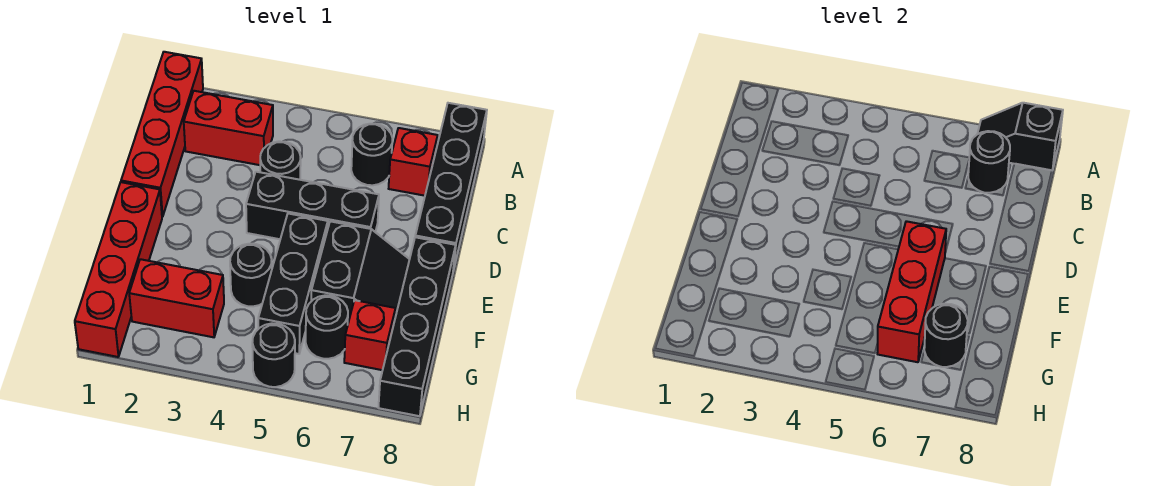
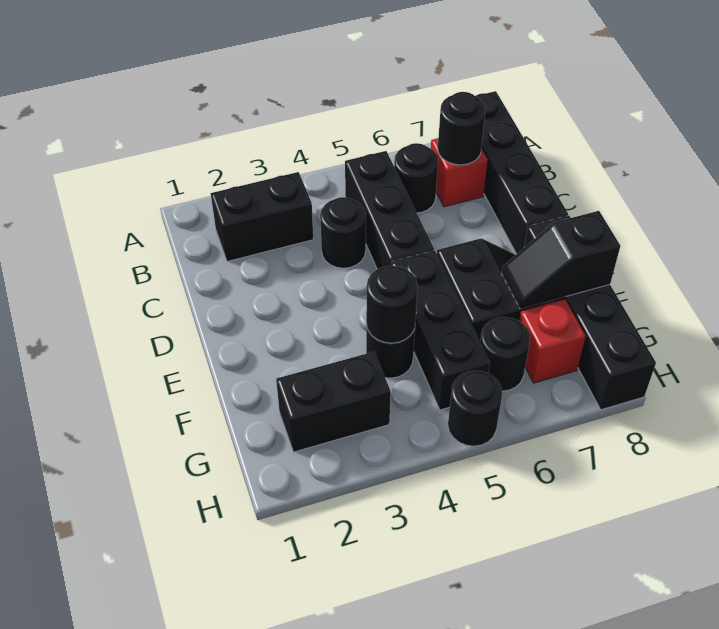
red brick A1:D1 level 1 -> none
black slope A7:A8 level 2 top 8 -> black slope F7:F8 level 2 top 8
red brick B2:B3 level 1 -> black brick B2:B3 level 1
black brick D4:D6 level 1 -> black brick B5:D5 level 1
red brick E1:H1 level 1 -> none
red brick E6:G6 level 2 -> none
red brick G2:G3 level 1 -> black brick G2:G3 level 1
black round brick G7 level 2 -> black round brick F4 level 2

